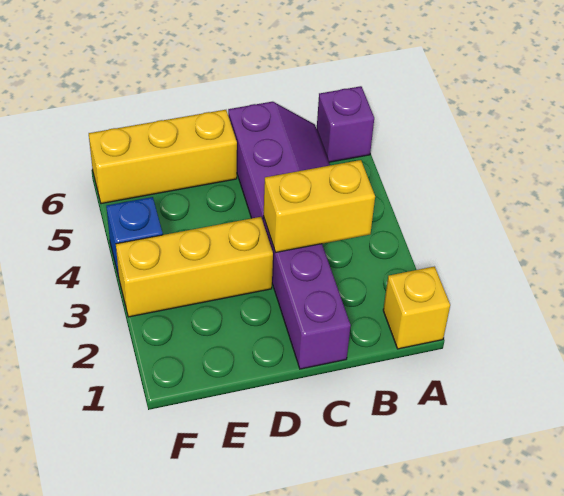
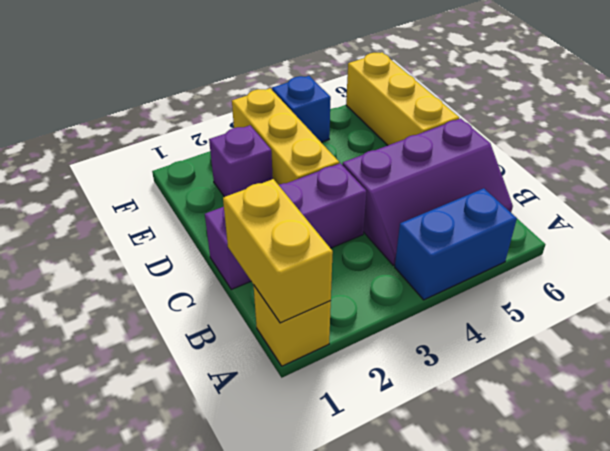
none -> blue brick A4:A5 level 1
purple brick A6 level 1 -> purple brick E2 level 1
yellow brick B3:C3 level 2 -> yellow brick A1:B1 level 2

